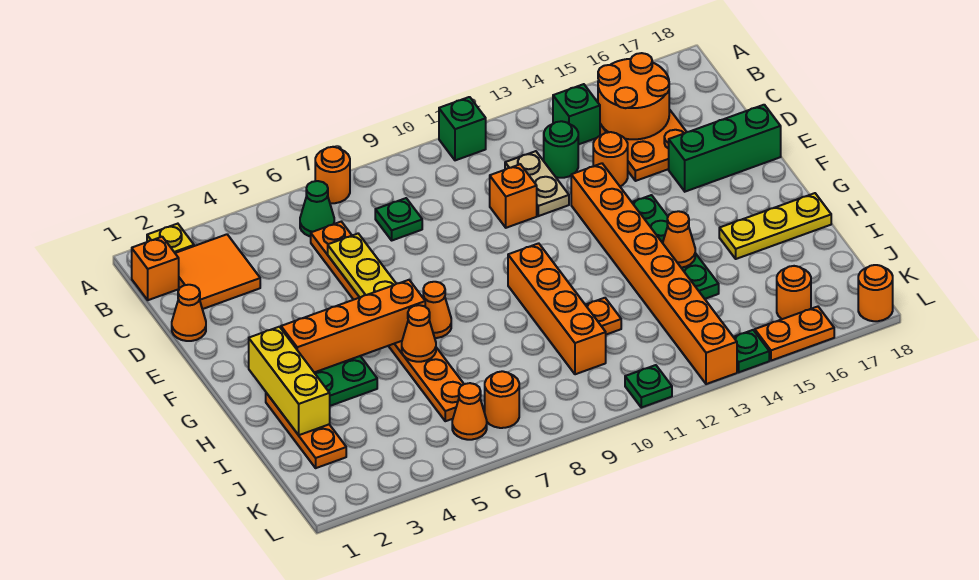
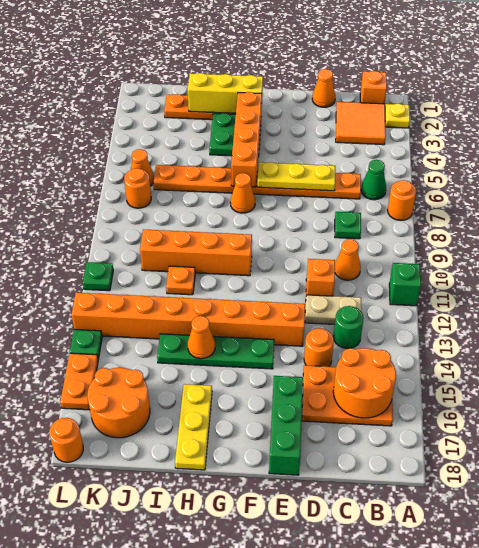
green brick B14 level 1 -> none
orange cone H6 level 2 -> orange cone C10 level 1
orange round brick K16 level 1 -> orange round brick J16:K17 level 1

